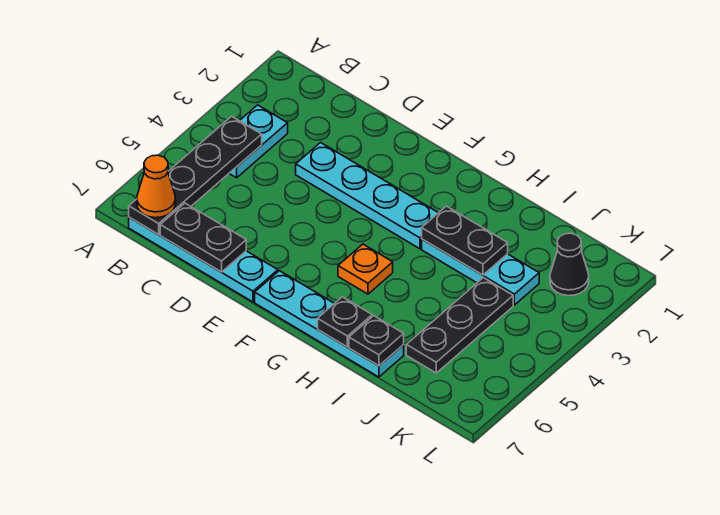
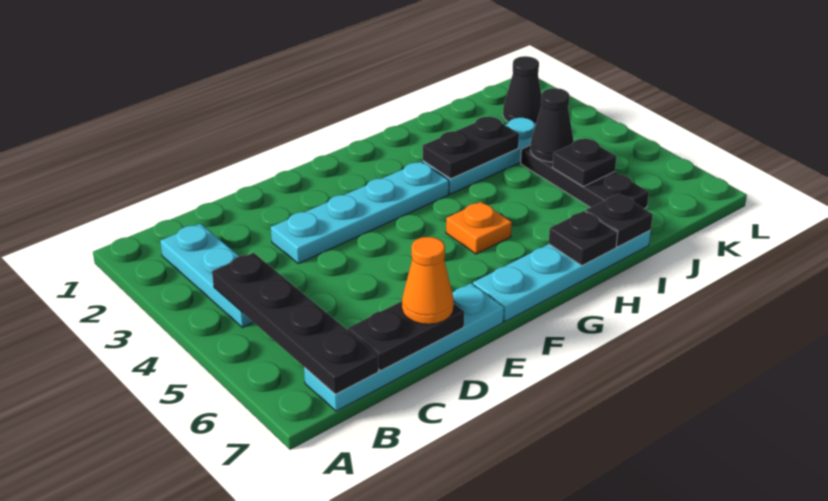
cyan plate B3:B4 level 1 -> cyan plate B2:B4 level 1
orange cone B7 level 3 -> orange cone D7 level 3
none -> black cone J4 level 2
none -> black plate J5 level 2

